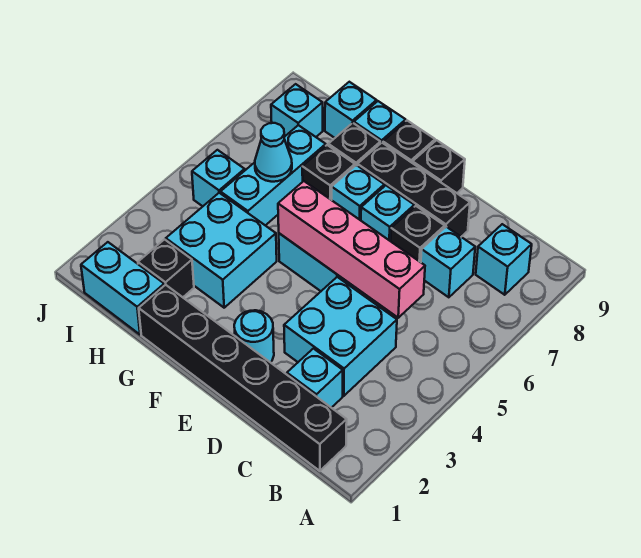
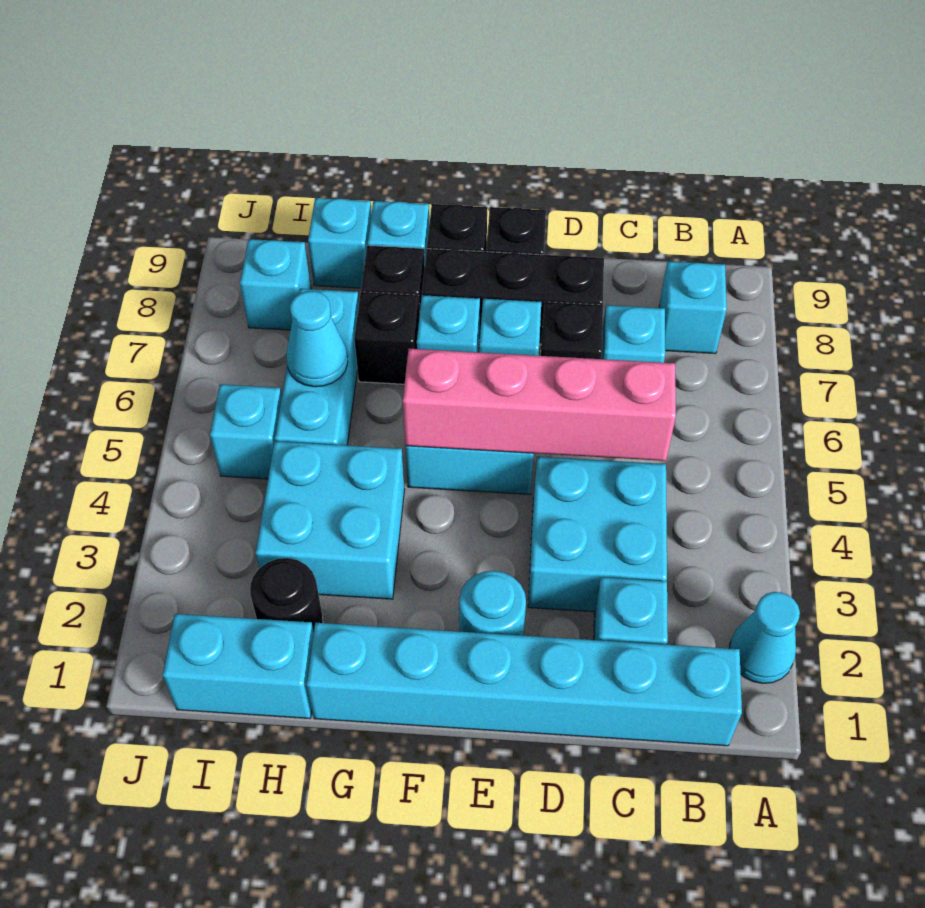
none -> cyan cone A2 level 1
black brick B1:G1 level 1 -> cyan brick B1:G1 level 1
black brick H2 level 1 -> black round brick H2 level 1

